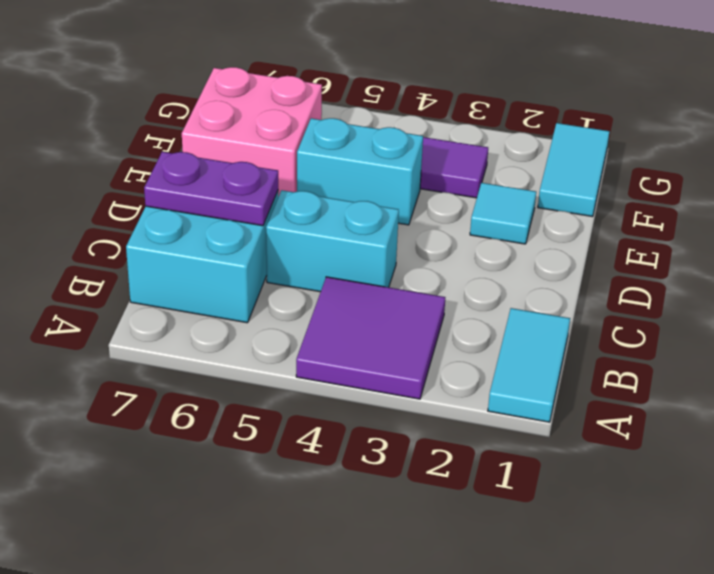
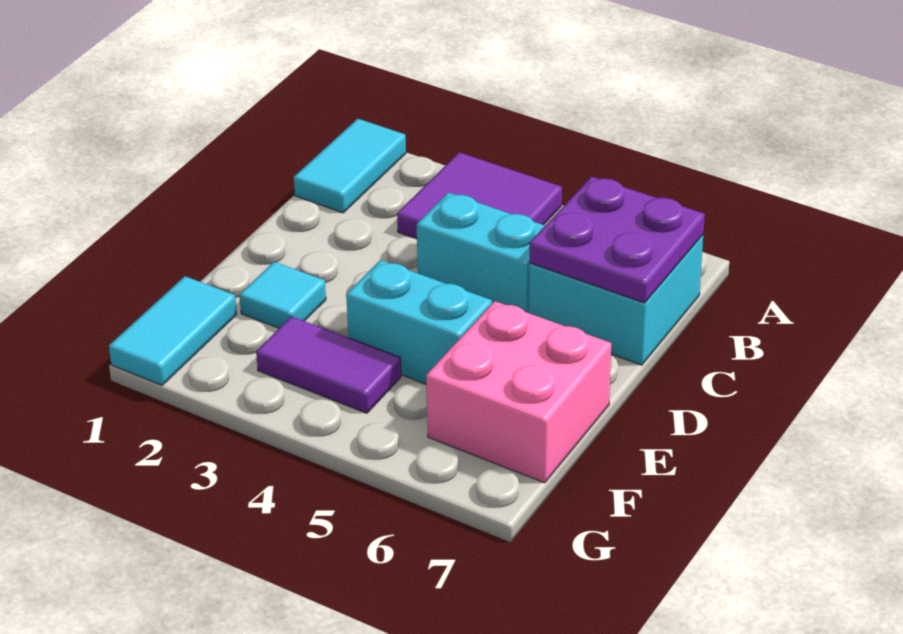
purple plate C6:C7 level 2 -> purple plate B6:C7 level 2

